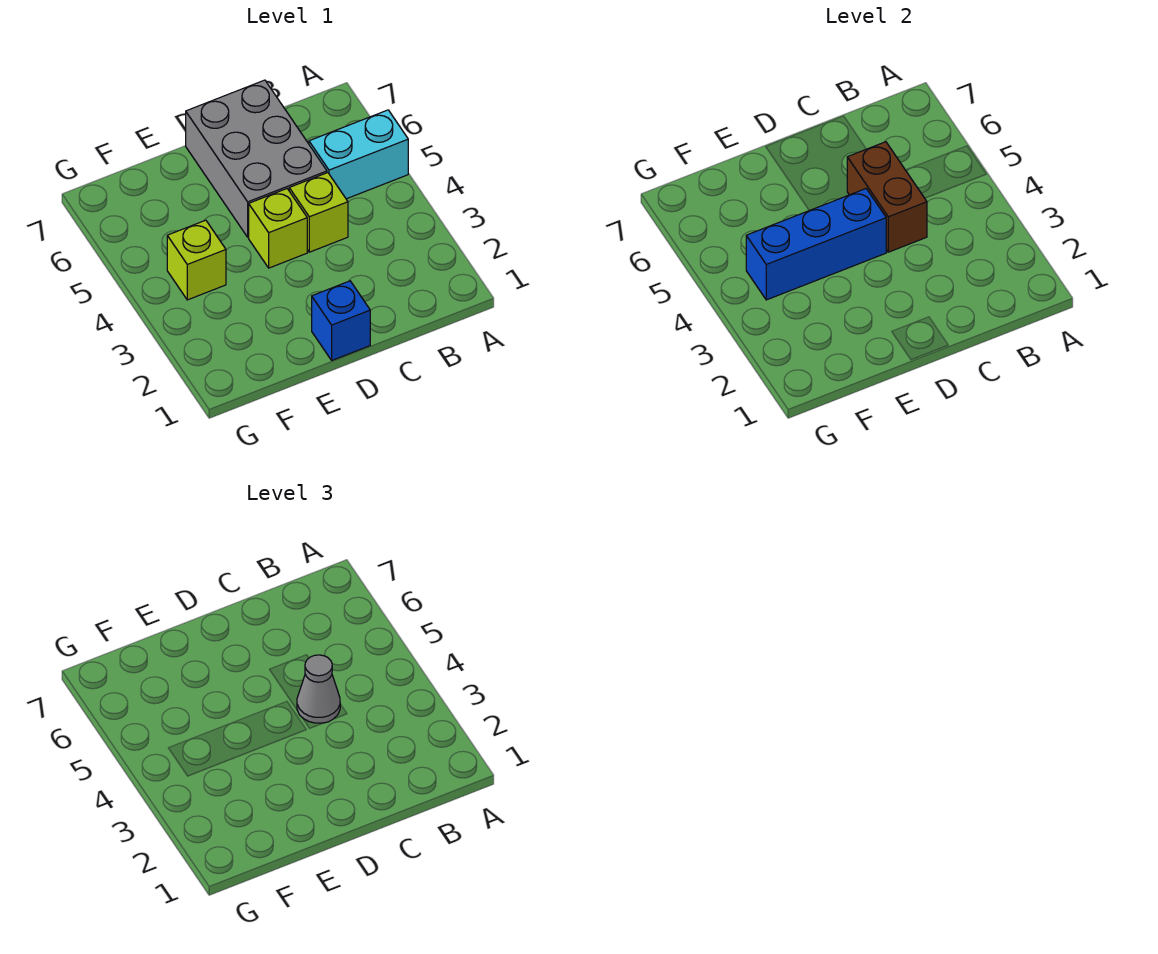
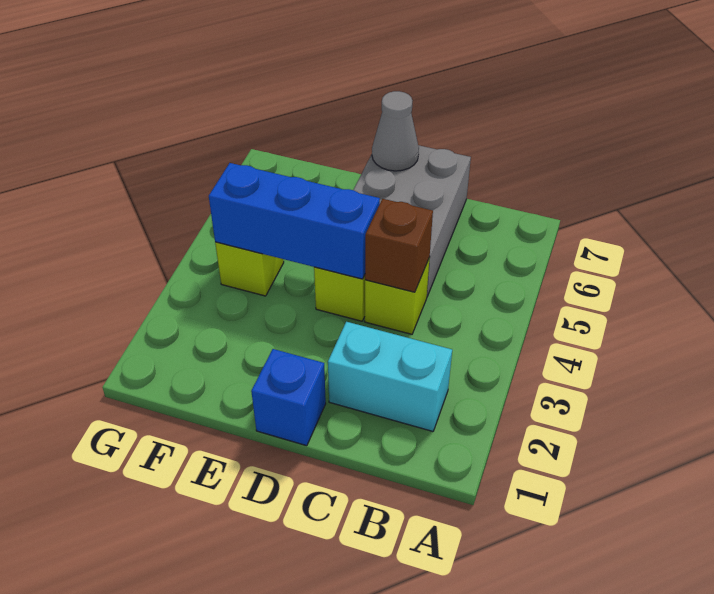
cyan brick A5:B5 level 1 -> cyan brick B2:C2 level 1
brown brick C4:C5 level 2 -> brown brick C4 level 2
grey cone C4 level 3 -> grey cone D7 level 2

